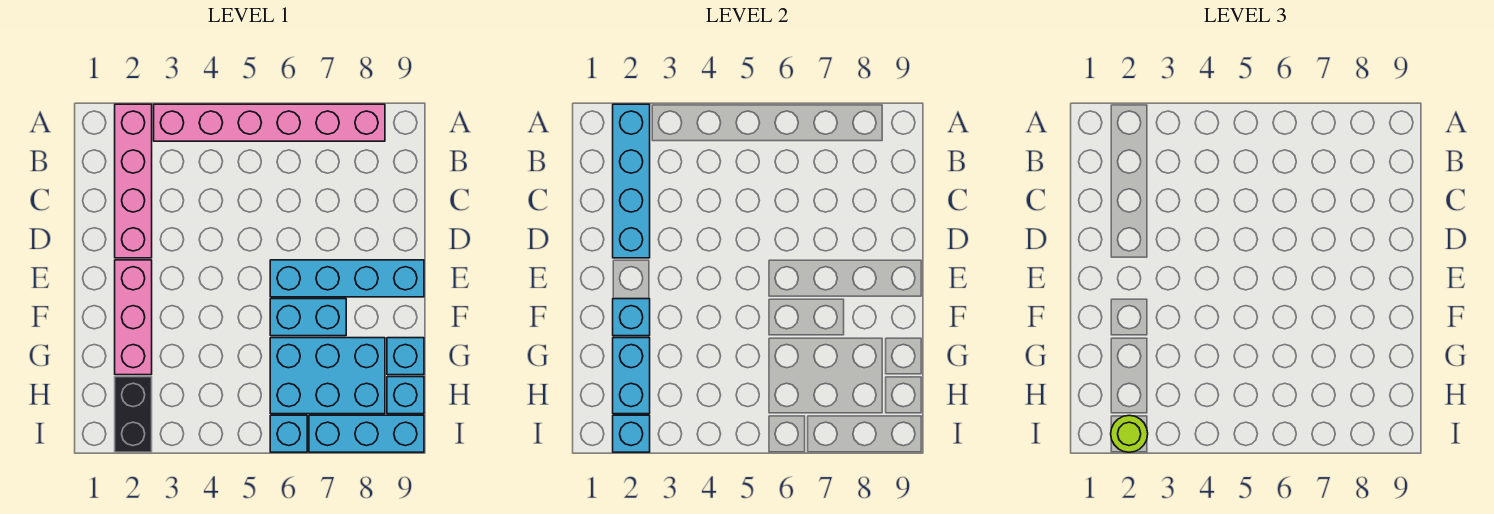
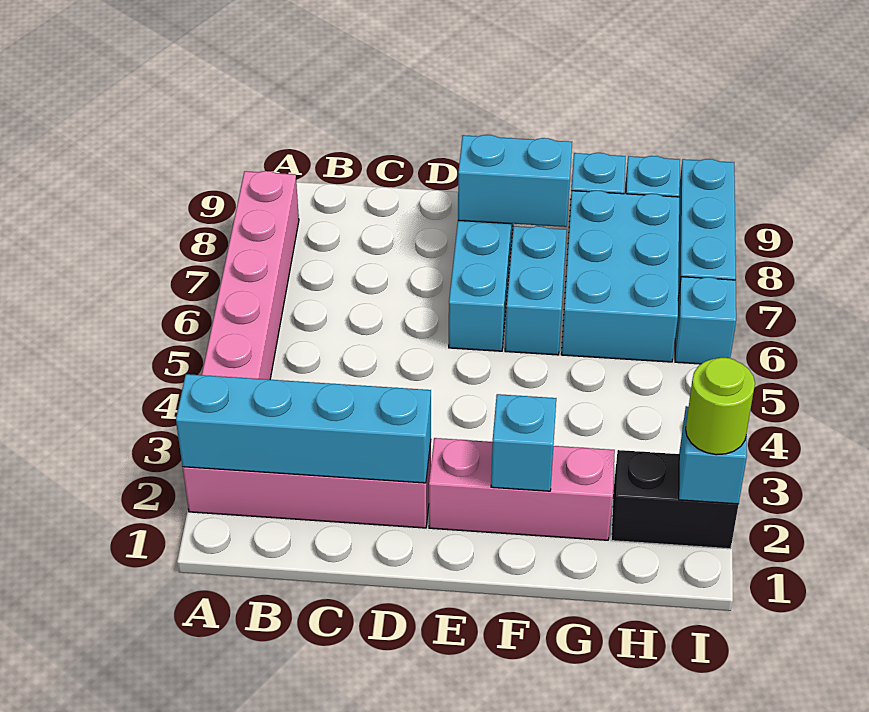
cyan brick G2:H2 level 2 -> cyan brick E8:F8 level 2

